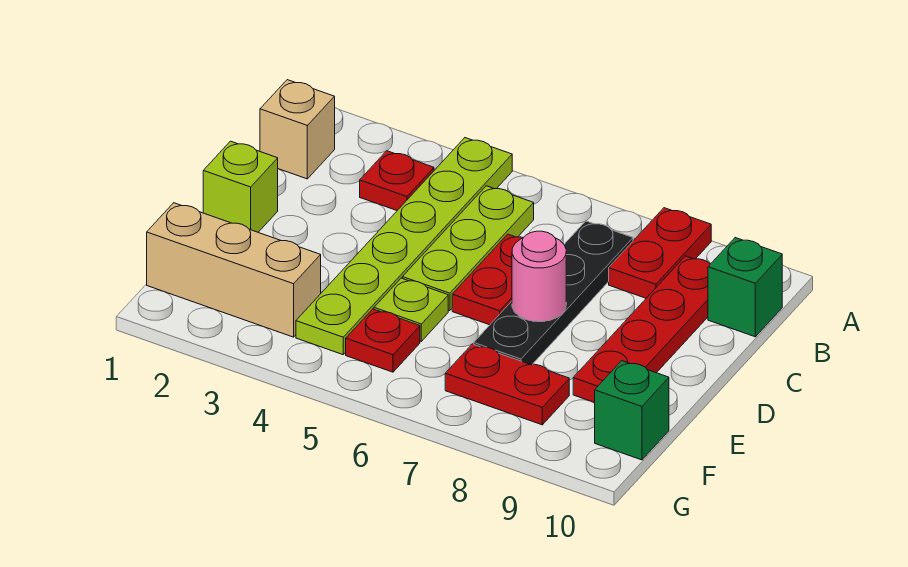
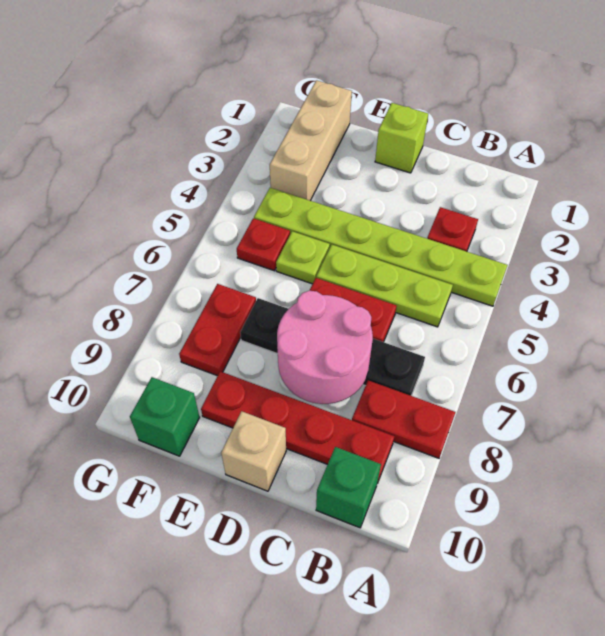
tan brick B1 level 1 -> tan brick D10 level 1
pink round brick D7 level 2 -> pink round brick C7:D8 level 2

